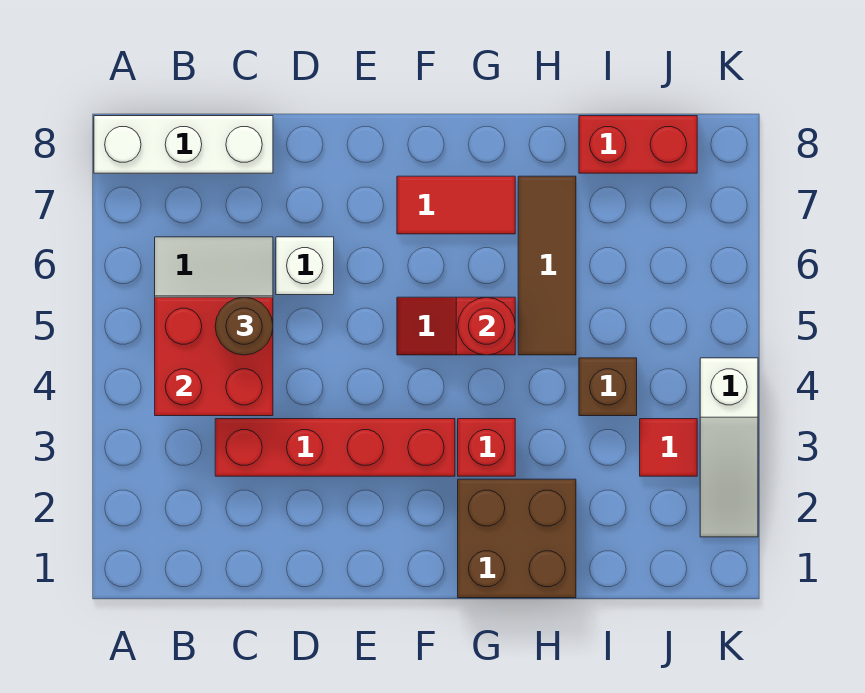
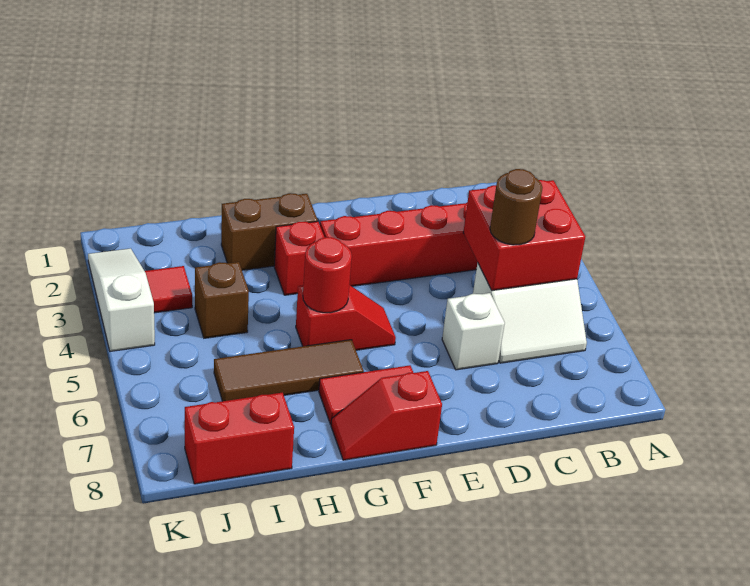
white brick A8:C8 level 1 -> none
none -> red slope F8:G8 level 1 top F
brown brick G1:H2 level 1 -> brown brick G2:H2 level 1
brown tile H5:H7 level 1 -> brown tile G6:I6 level 1

